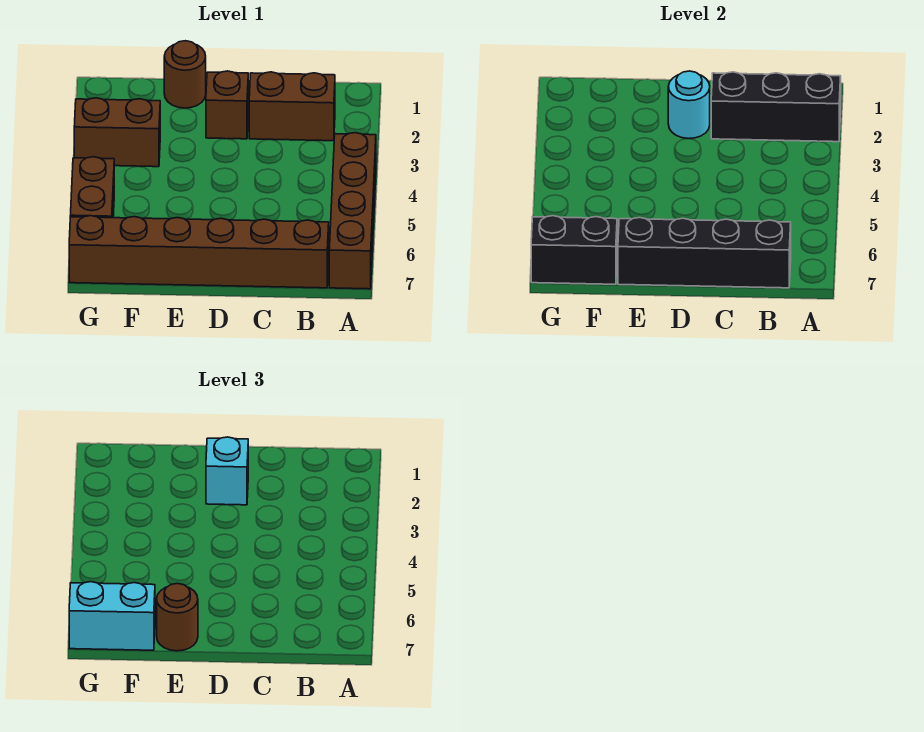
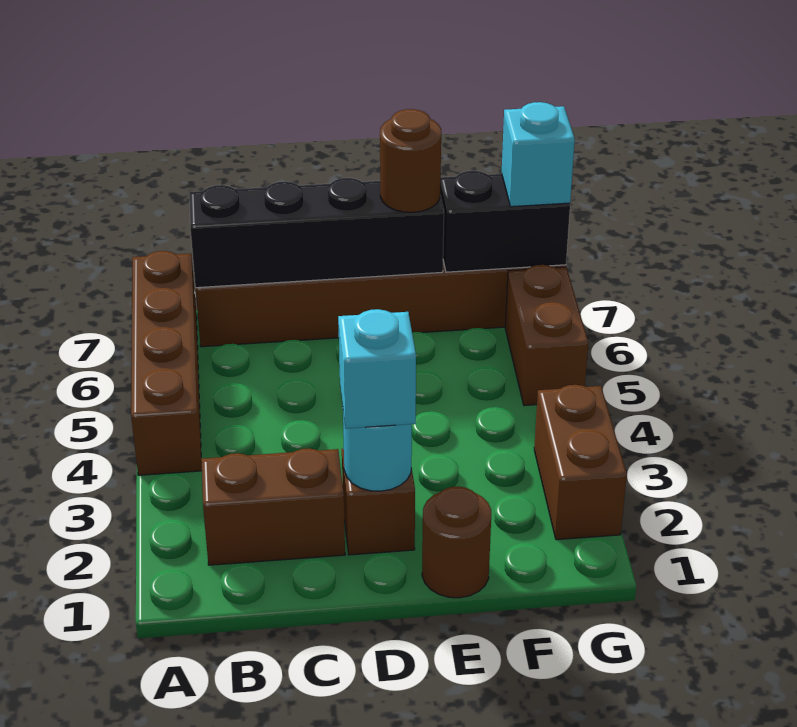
black brick A2:C2 level 2 -> none
brown brick F3:G3 level 1 -> brown brick G2:G3 level 1
cyan brick F7:G7 level 3 -> cyan brick G7 level 3

